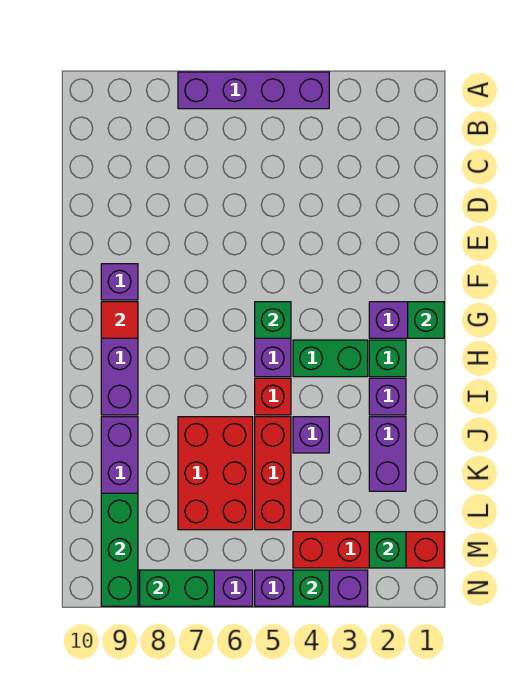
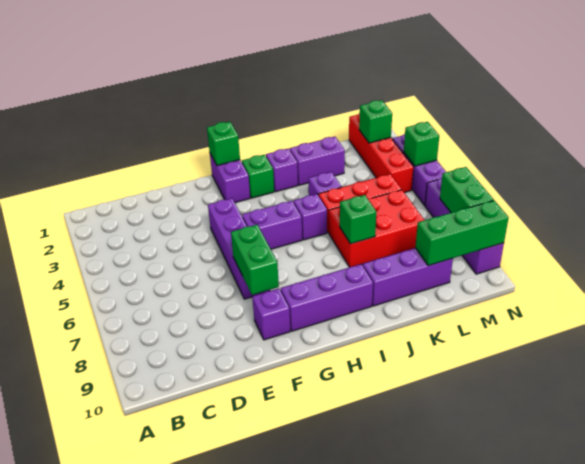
purple brick A4:A7 level 1 -> purple brick F4:F7 level 1
green brick G5 level 2 -> green brick J7 level 2
red tile G9 level 2 -> none
green brick H3:H4 level 1 -> green brick F7:F8 level 2
red brick I5 level 1 -> purple brick I5 level 1

